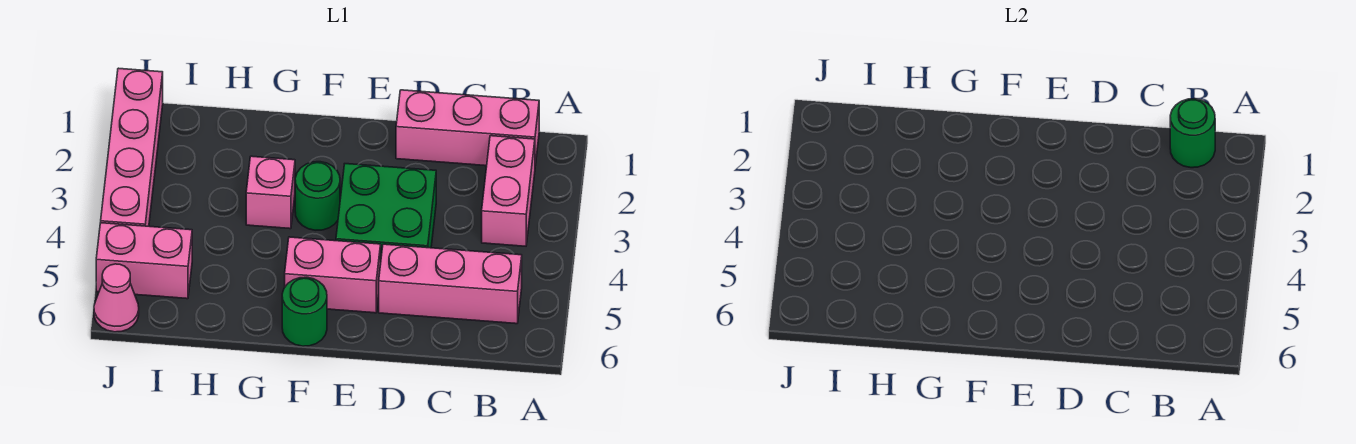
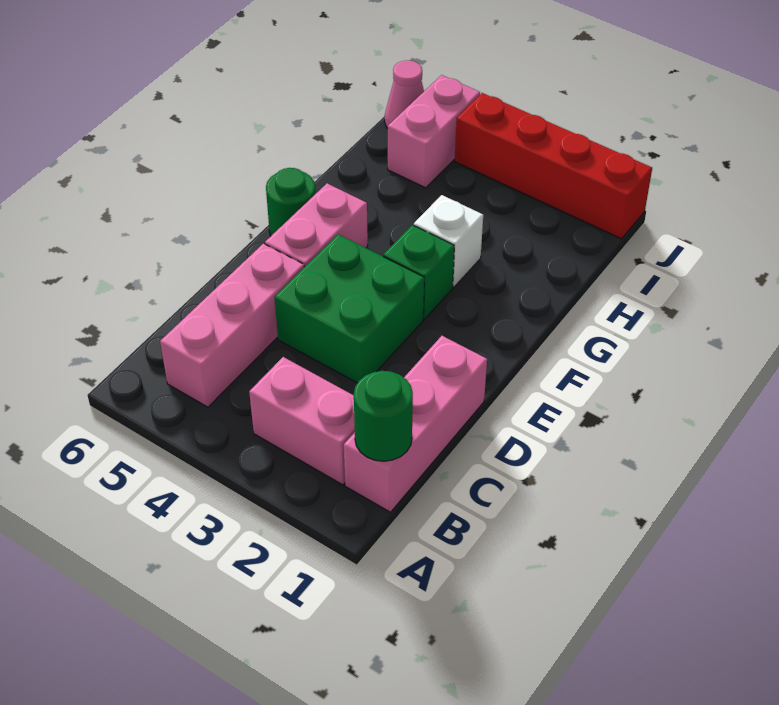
green round brick F3 level 1 -> green brick F3 level 1
pink brick G3 level 1 -> white brick G3 level 1
pink brick J1:J4 level 1 -> red brick J1:J4 level 1

